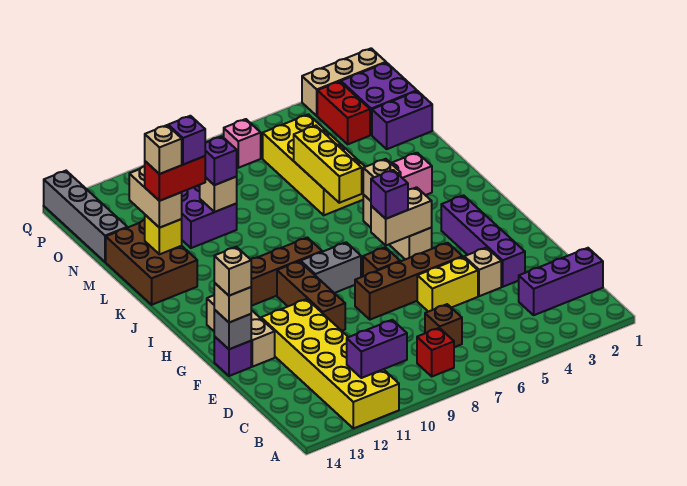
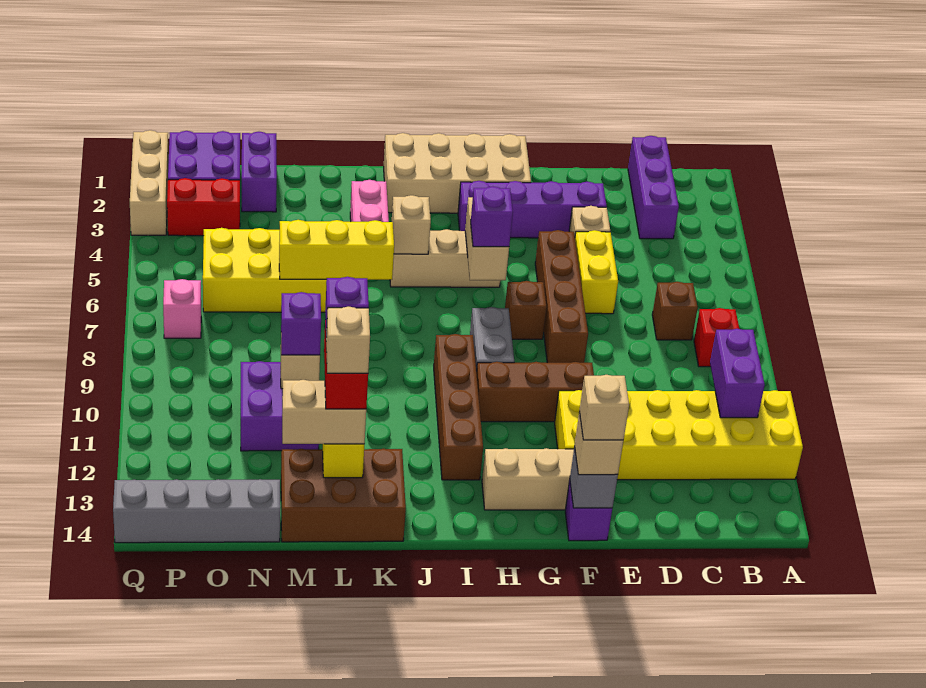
none -> tan brick G1:J2 level 1

